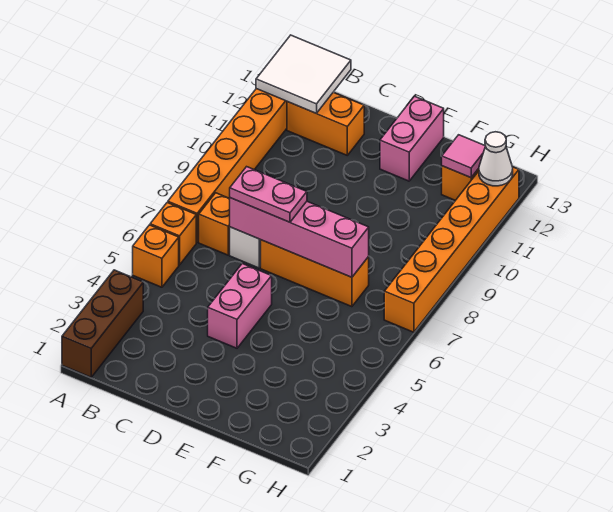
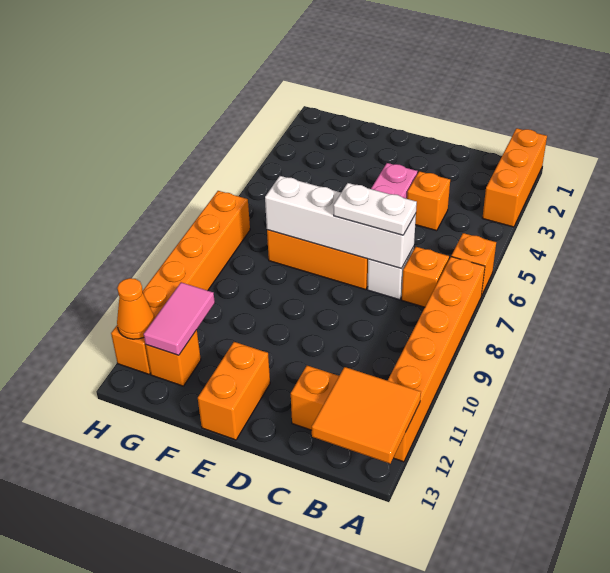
brown brick A1:A3 level 1 -> orange brick A1:A3 level 1
orange brick A5 level 1 -> orange brick C4 level 1
white tile A12:B13 level 2 -> orange tile A12:B13 level 2
pink brick C7:F7 level 2 -> white brick C7:F7 level 2
pink plate C7:D7 level 3 -> white plate C7:D7 level 3
pink brick E12:E13 level 1 -> orange brick E12:E13 level 1
pink tile G12 level 2 -> pink tile G11:G12 level 2
white cone H12 level 2 -> orange cone H12 level 2

